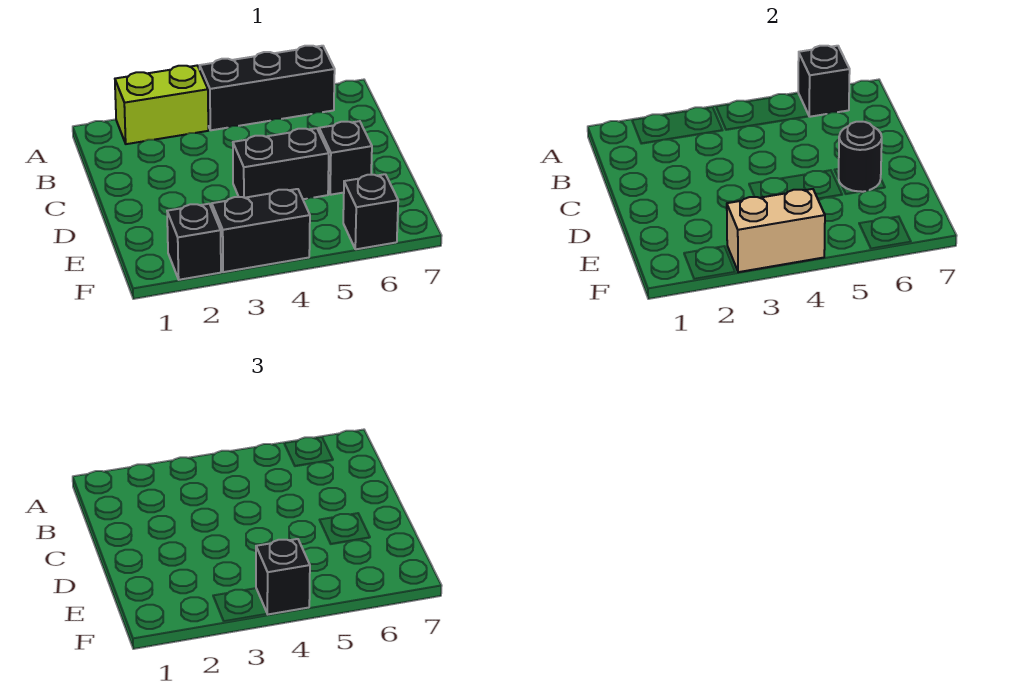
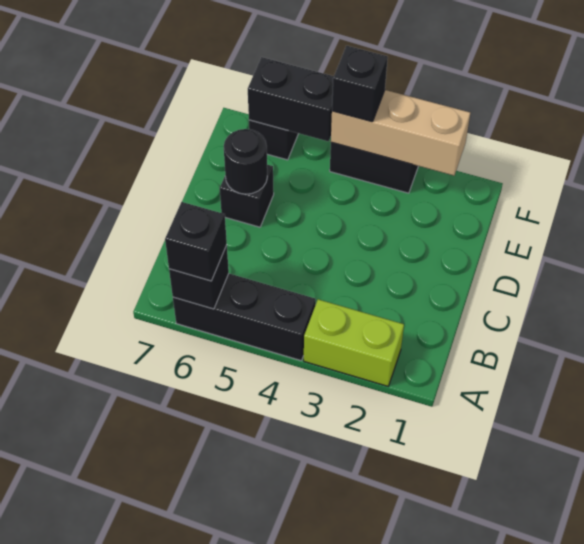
black brick D4:D5 level 1 -> black brick F5:F6 level 2
black brick F2 level 1 -> black brick A6 level 3
tan brick F3:F4 level 2 -> tan brick F2:F4 level 2

